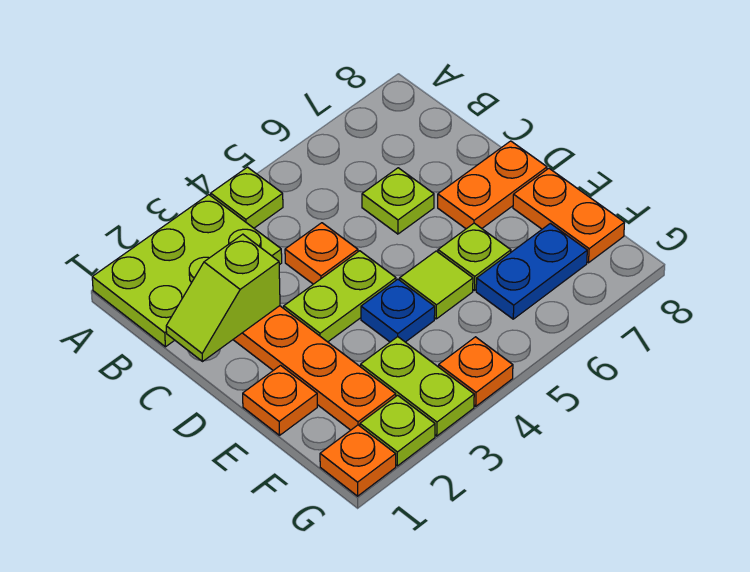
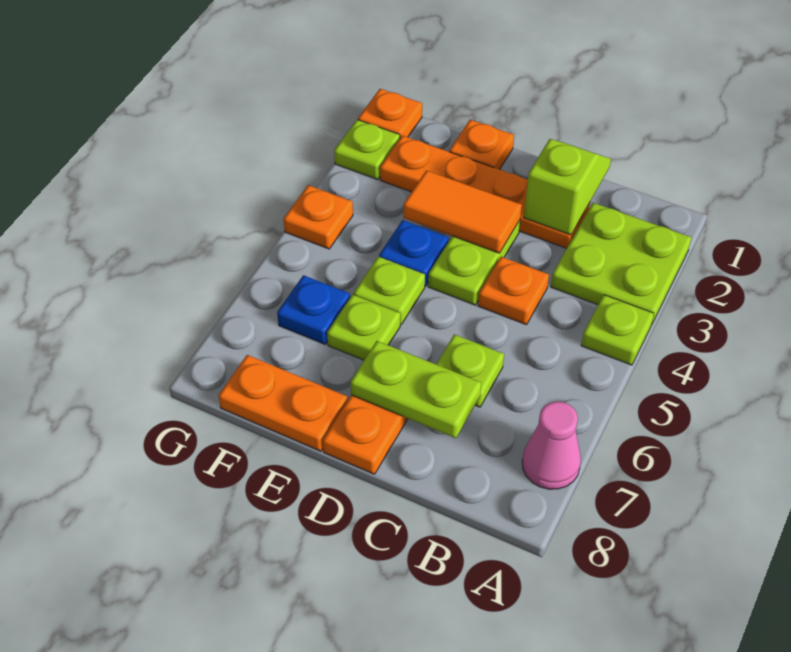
lime plate A1:B3 level 1 -> lime plate A2:B3 level 1
none -> pink cone A7 level 1
none -> orange tile D3:E3 level 2
lime tile E5 level 1 -> lime plate E5 level 1
lime plate F3:G3 level 1 -> lime plate C7:D7 level 2
blue plate F6:F7 level 1 -> blue plate F6 level 1

